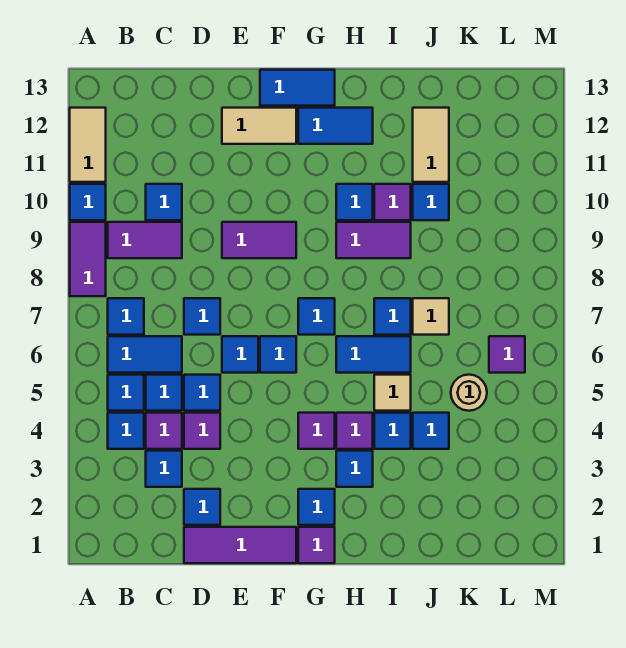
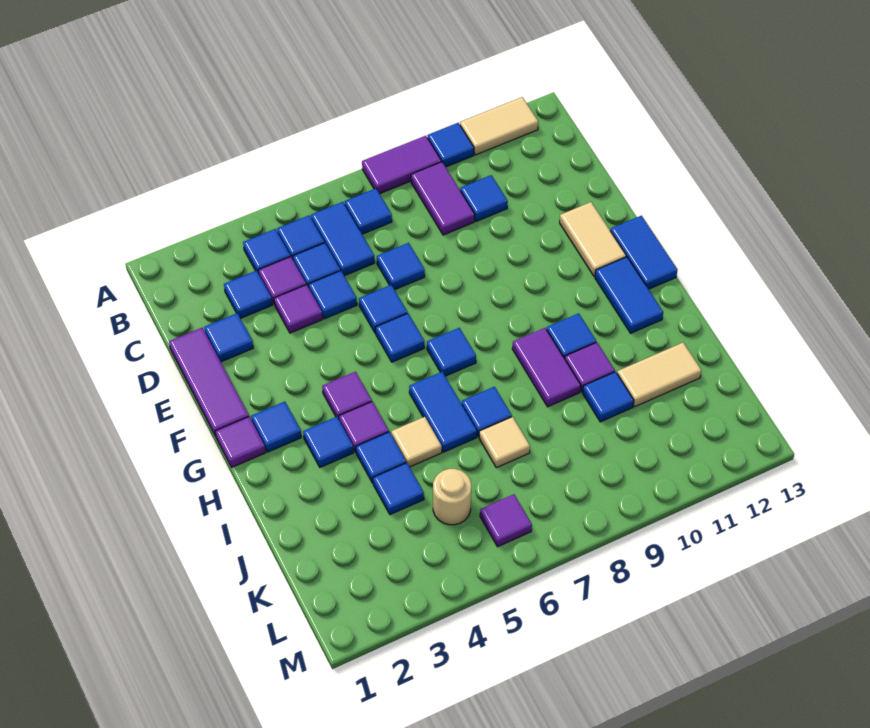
purple tile E9:F9 level 1 -> none

